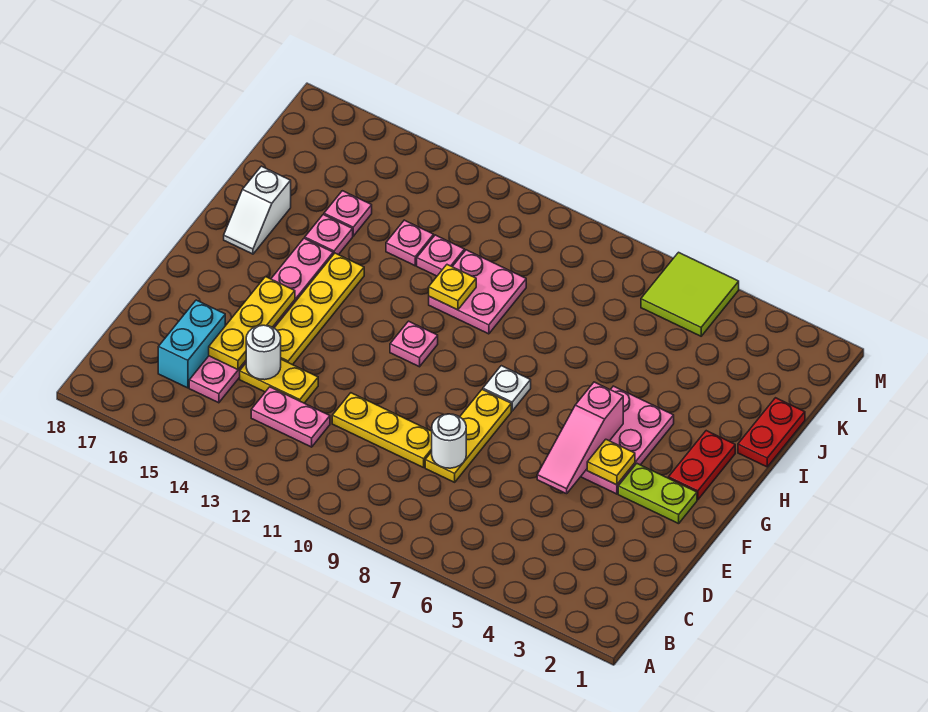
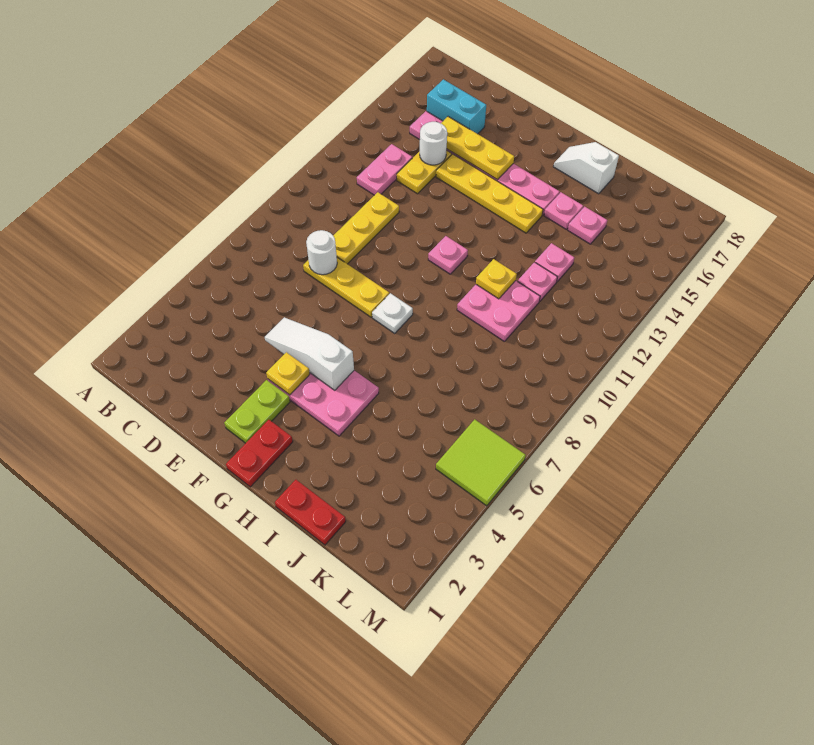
pink slope E5:G5 level 2 top G -> white slope E5:G5 level 2 top G
red plate G2:H2 level 1 -> red plate G1:G2 level 1

